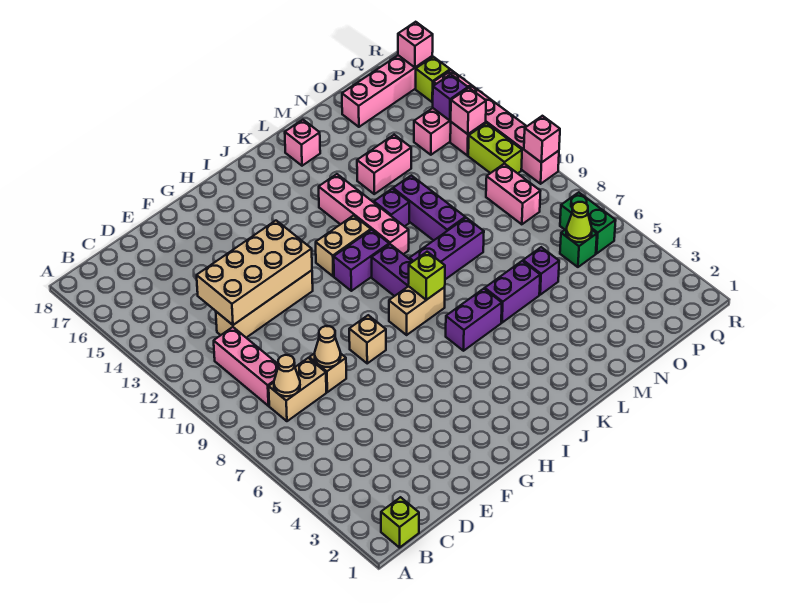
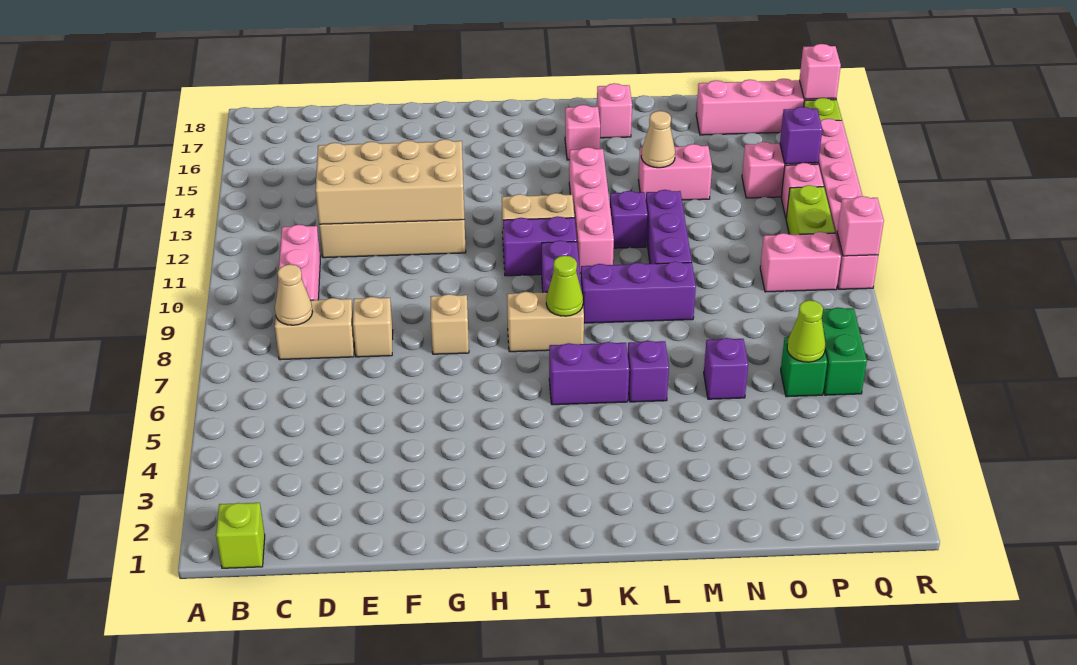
tan cone E8 level 2 -> tan cone M14 level 2
lime brick J8 level 2 -> lime cone J8 level 2
purple brick L6:M6 level 1 -> purple brick L6 level 1
pink brick P9:P10 level 1 -> pink brick P10:Q10 level 1
pink brick Q13 level 2 -> pink brick K16 level 1

